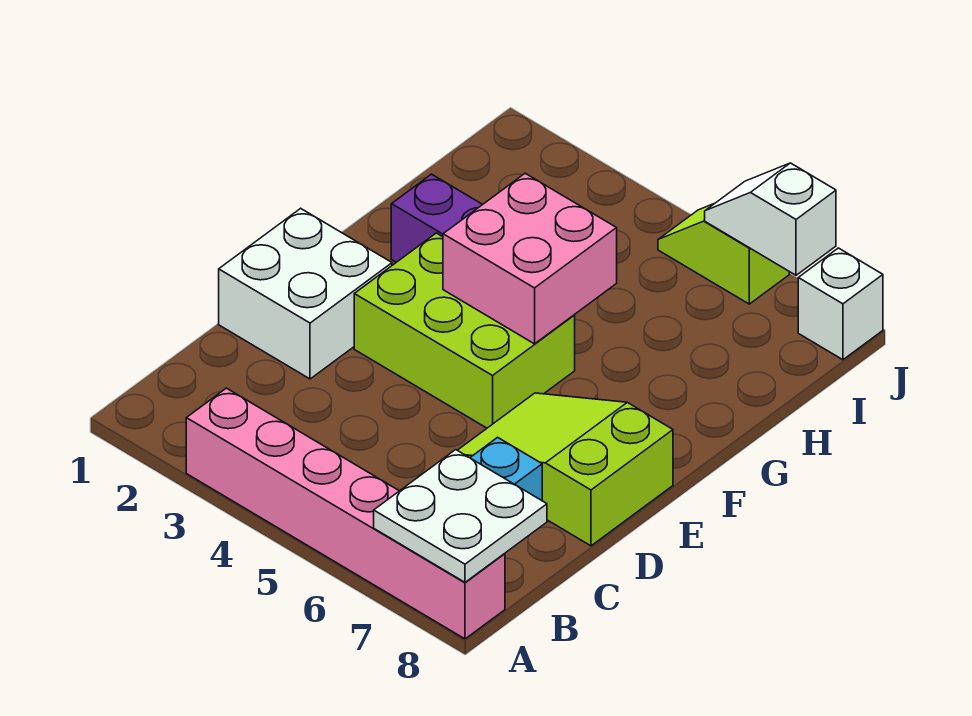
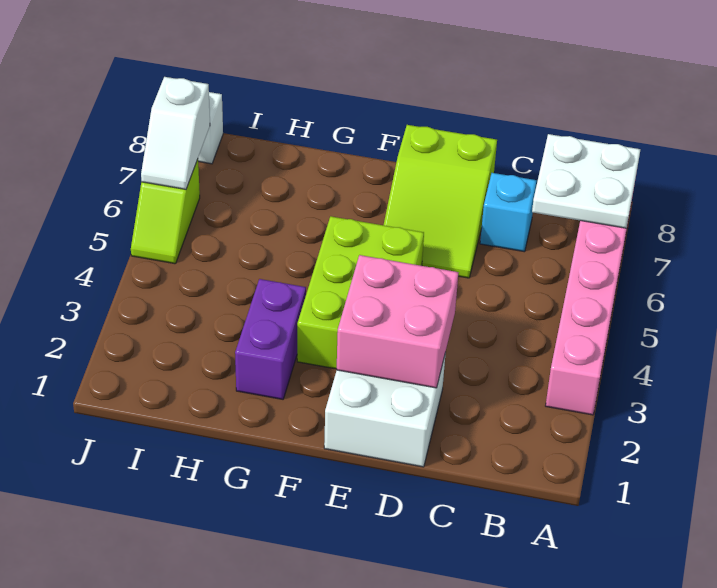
pink brick F4:G5 level 2 -> pink brick D2:E3 level 2

